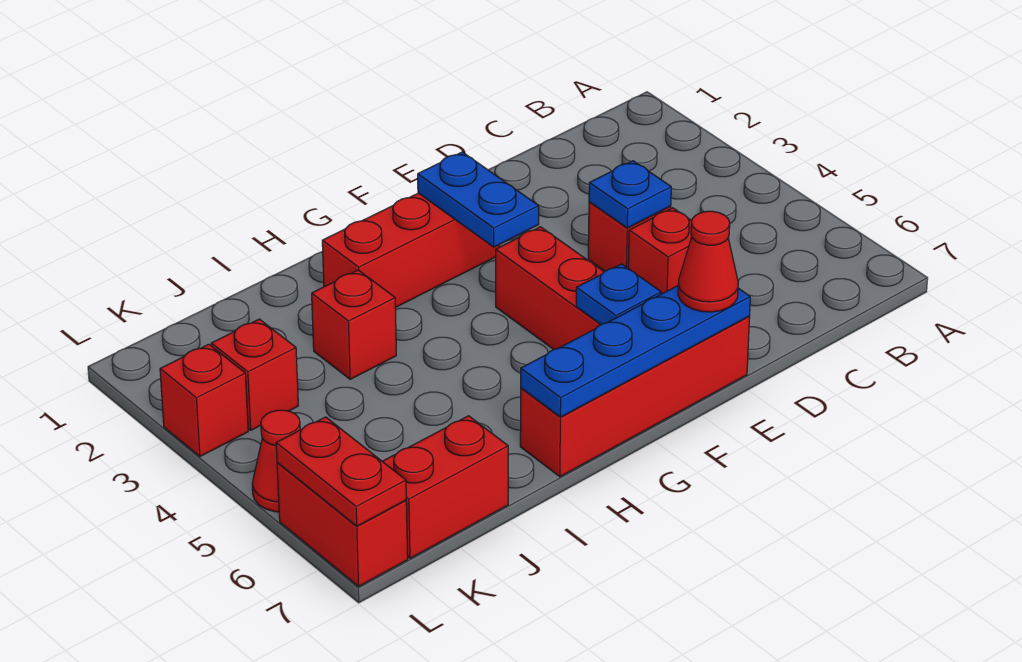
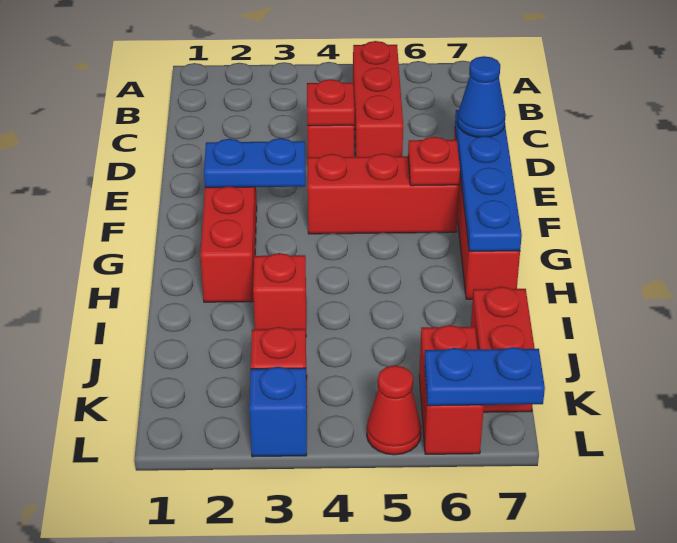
blue plate D4 level 2 -> red plate D4 level 2
red brick D5 level 1 -> red brick B5:D5 level 1
red cone E7 level 3 -> blue cone E7 level 3
blue plate F6 level 2 -> red plate F6 level 2
red brick L3 level 1 -> blue brick L3 level 1
red brick L6:L7 level 1 -> red brick K6:L6 level 1
red plate L6:L7 level 2 -> blue plate L6:L7 level 2

